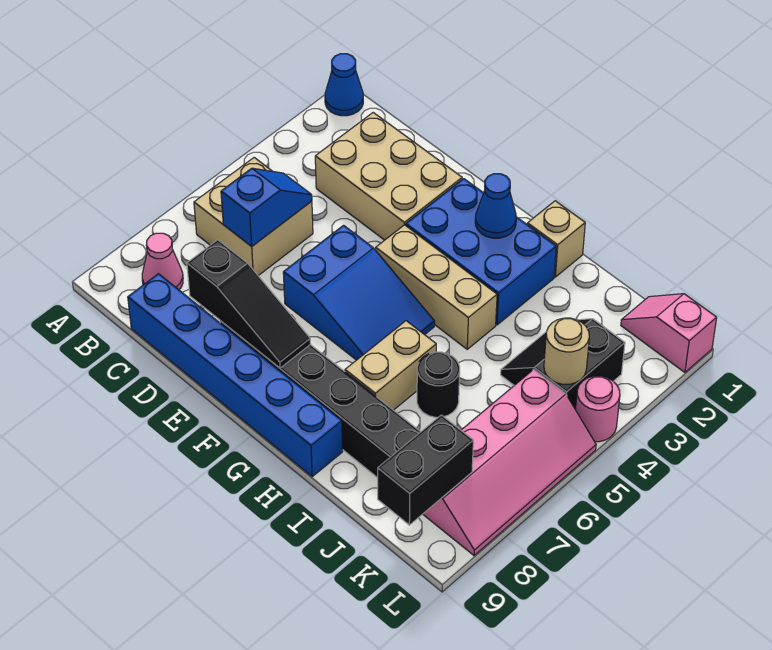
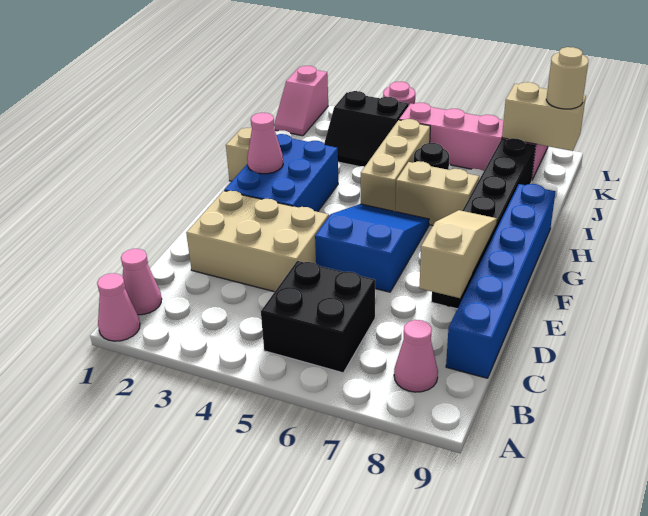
blue cone A1 level 1 -> pink cone A1 level 1
none -> pink cone B1 level 1
tan brick B5:C6 level 1 -> black brick B5:C6 level 1
tan brick C2:E3 level 1 -> tan brick D2:E4 level 1
blue slope C5:C6 level 2 top 6 -> none
black slope D8:F8 level 2 top D -> tan slope D8:F8 level 2 top D
tan brick F4:H4 level 1 -> tan brick H5:J5 level 1
blue cone G2 level 2 -> pink cone G2 level 2
tan round brick K4 level 2 -> tan round brick K9 level 3
black brick K8:K9 level 2 -> tan brick K8:K9 level 2

